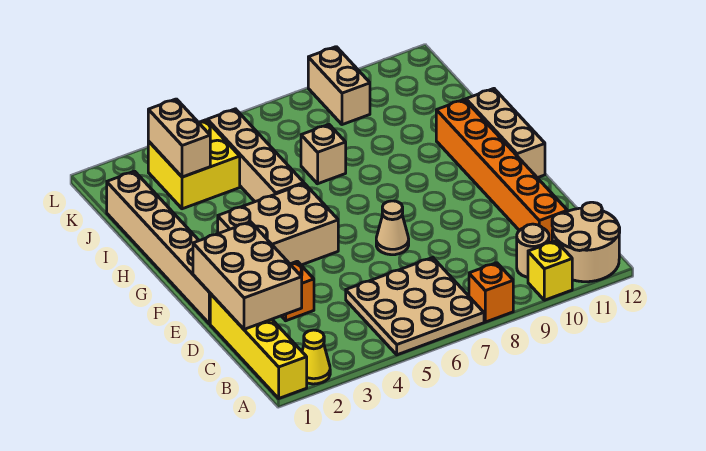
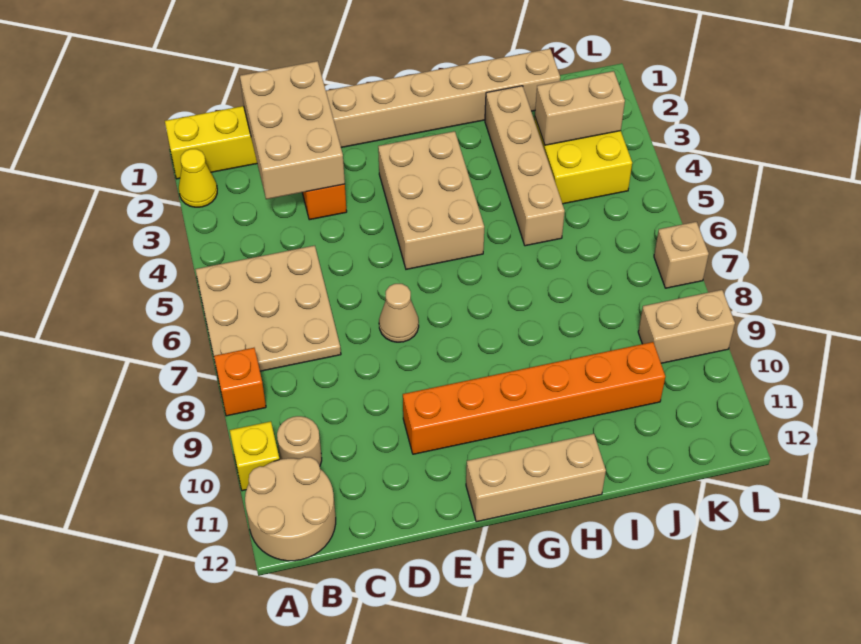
tan brick C1:E2 level 2 -> tan brick C1:D3 level 2
orange brick C11:H11 level 1 -> orange brick E10:J10 level 1
tan brick H5:K5 level 1 -> tan brick I2:I5 level 1
tan brick I7 level 1 -> tan brick L7 level 1

